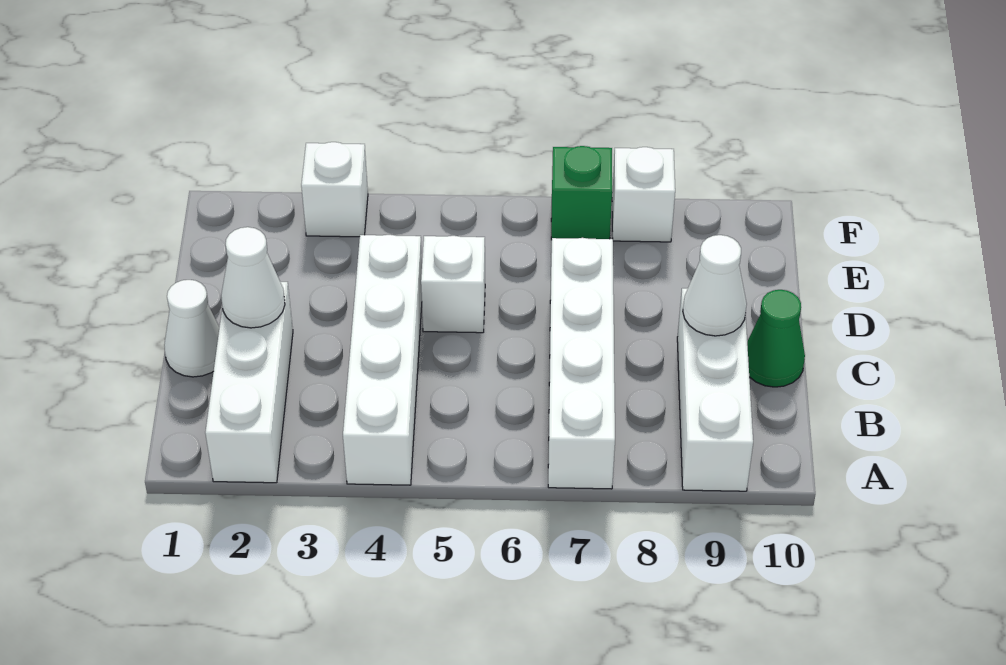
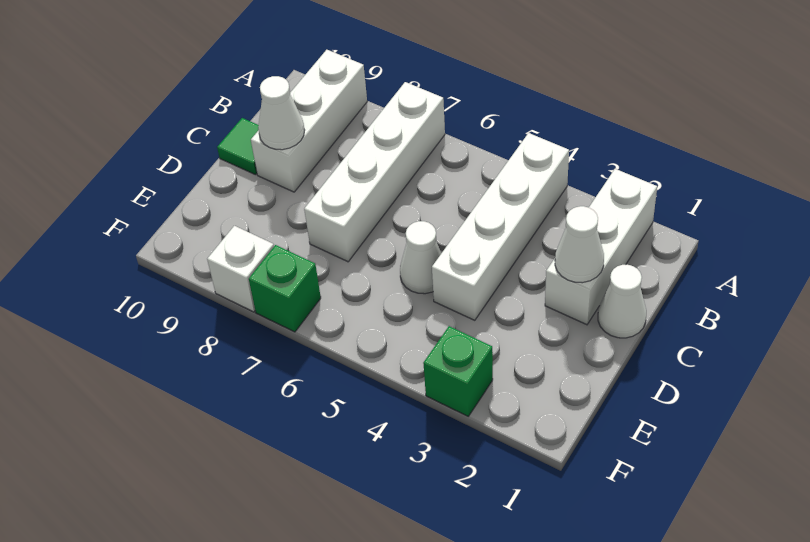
green cone C10 level 1 -> green tile C10 level 1
white brick D5 level 1 -> white cone D5 level 1
white brick F3 level 1 -> green brick F3 level 1

